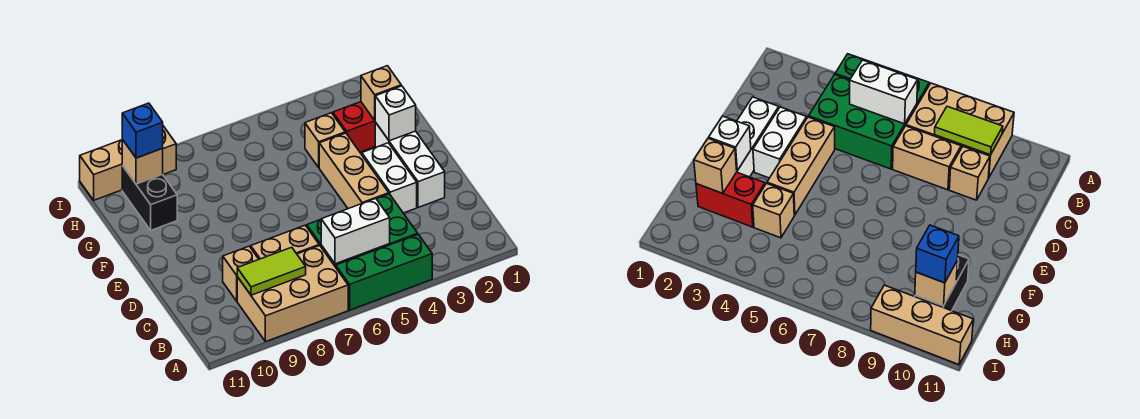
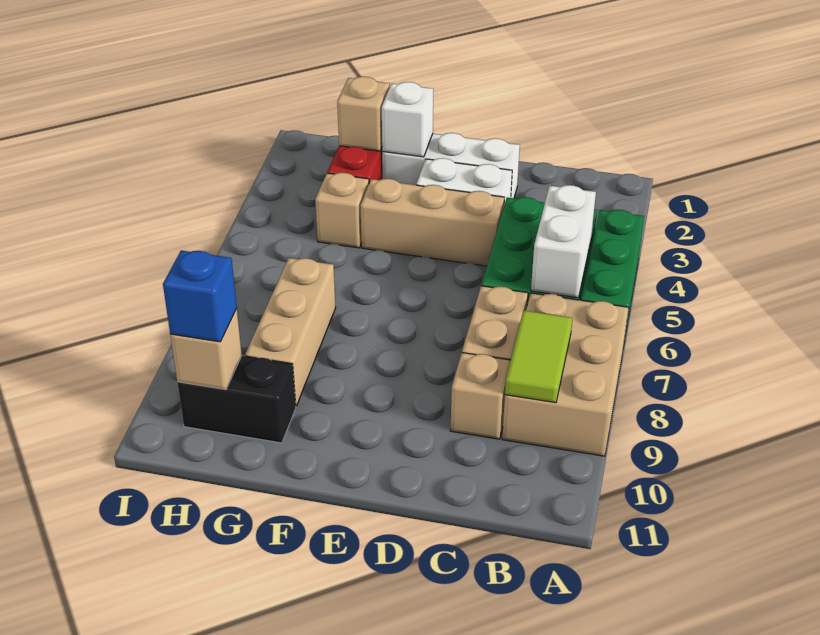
tan brick I9:I11 level 1 -> tan brick G7:G9 level 1

